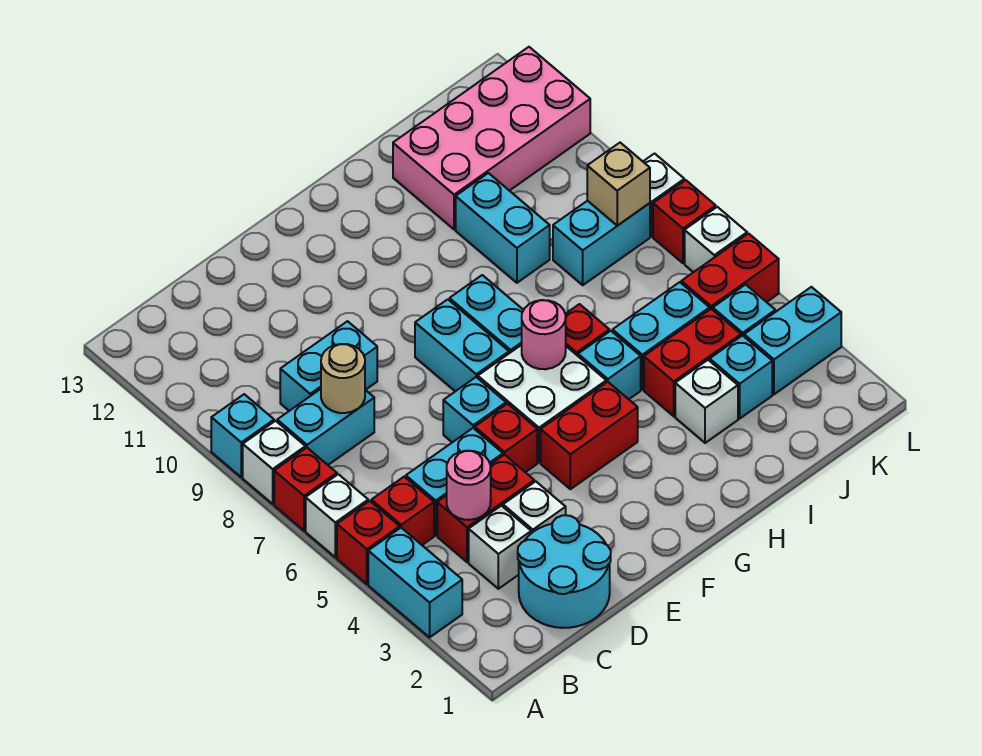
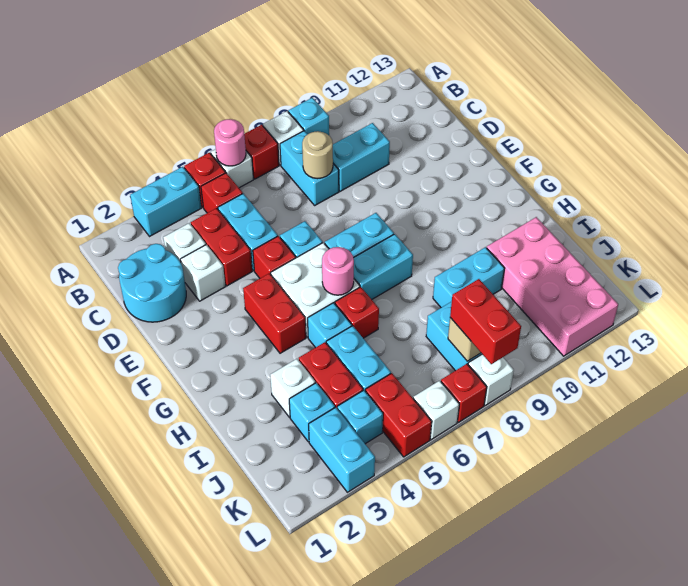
pink round brick C4 level 2 -> pink round brick A6 level 2
cyan brick C9:D9 level 1 -> cyan brick C9:C10 level 1
none -> red brick K8:L8 level 3

